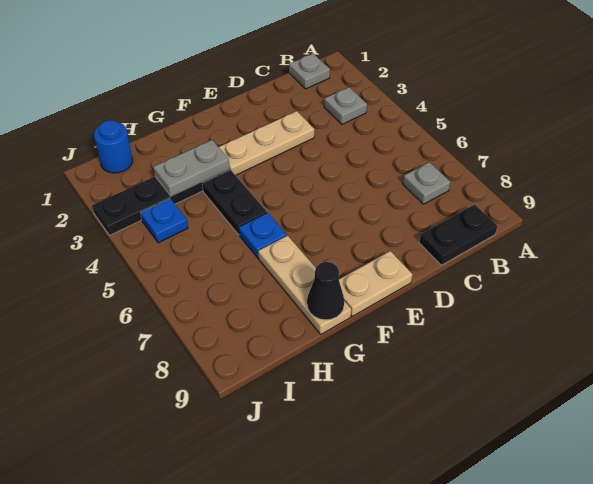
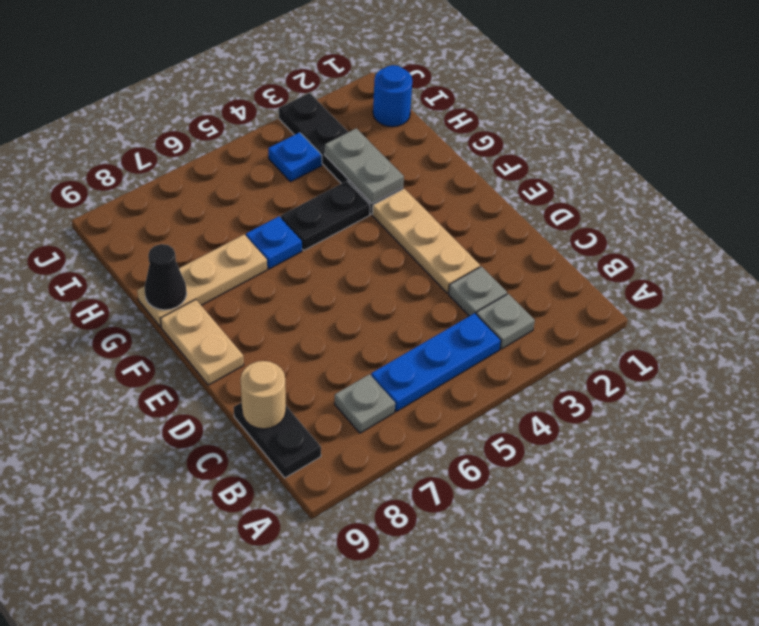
grey plate B1 level 1 -> grey plate C3 level 1
none -> blue plate B4:B6 level 1
none -> tan round brick C9 level 2

